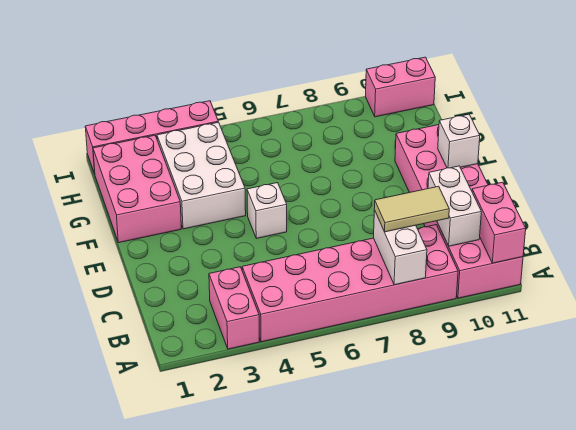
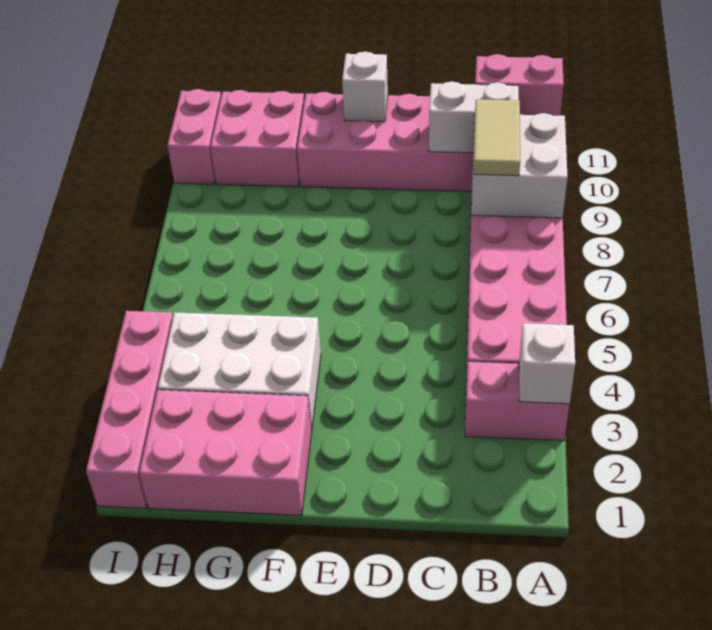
white brick A8:B8 level 2 -> white brick A8:B9 level 2
white brick E5 level 1 -> white brick A3 level 2
none -> pink brick G10:H11 level 1

